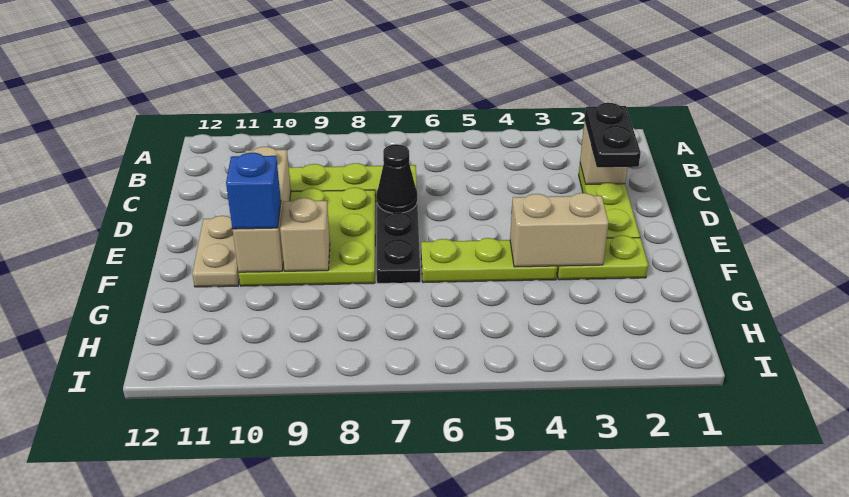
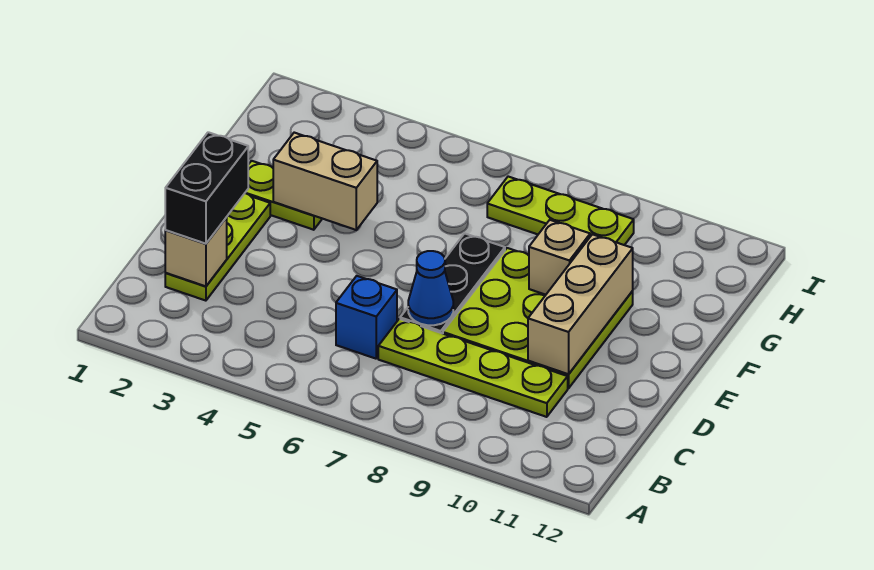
black plate C2:D2 level 3 -> black brick C2:D2 level 3
black cone D7 level 2 -> blue cone D7 level 2
tan plate E11:F11 level 1 -> none
lime plate F4:F6 level 1 -> lime plate H7:H9 level 1
blue brick F10 level 3 -> blue brick C6 level 1

